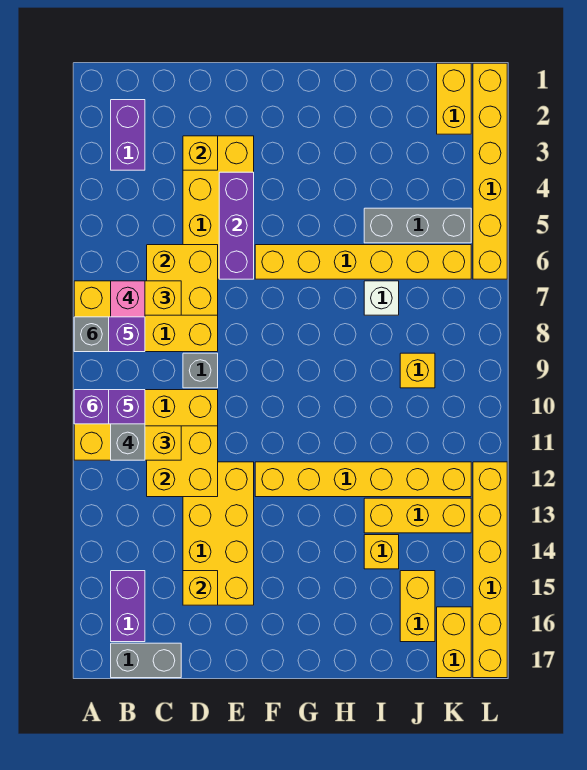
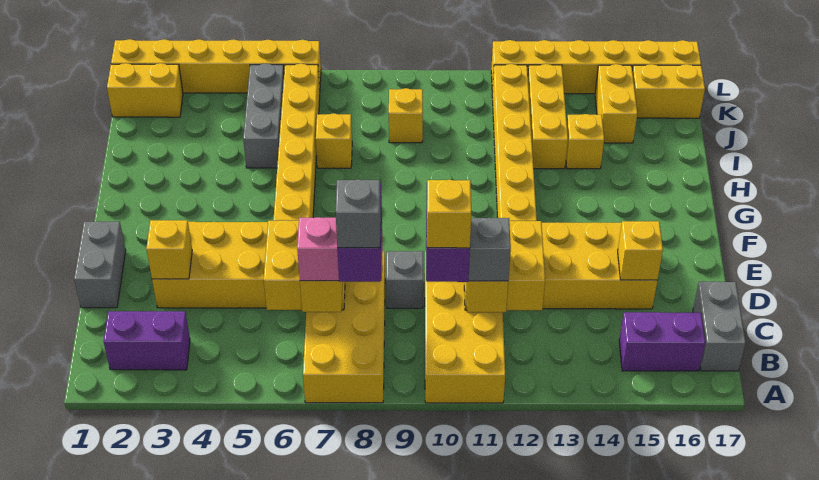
purple brick A10 level 6 -> yellow brick A10 level 6
none -> grey brick D1:E1 level 1
purple brick E4:E6 level 2 -> none
white brick I7 level 1 -> yellow brick I7 level 1
yellow brick J15:J16 level 1 -> yellow brick J15:K15 level 1

